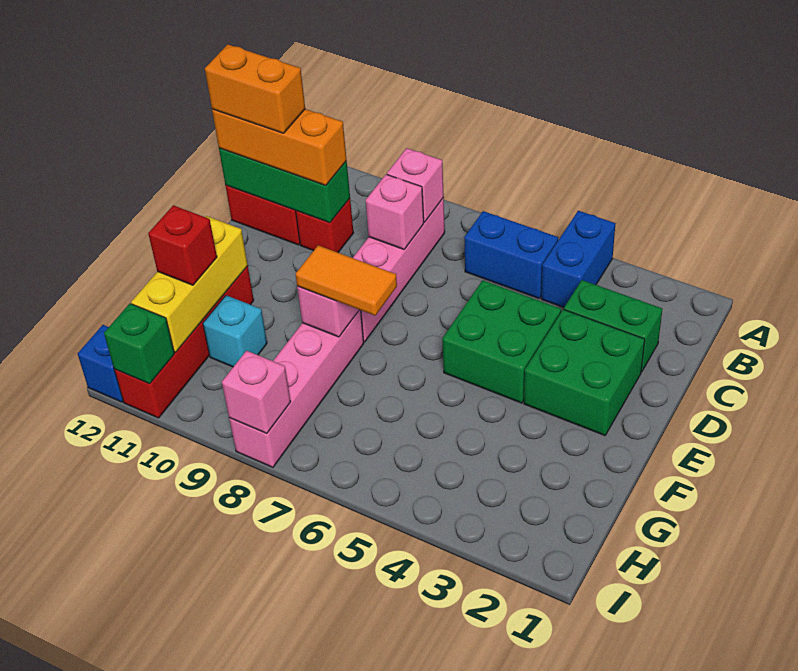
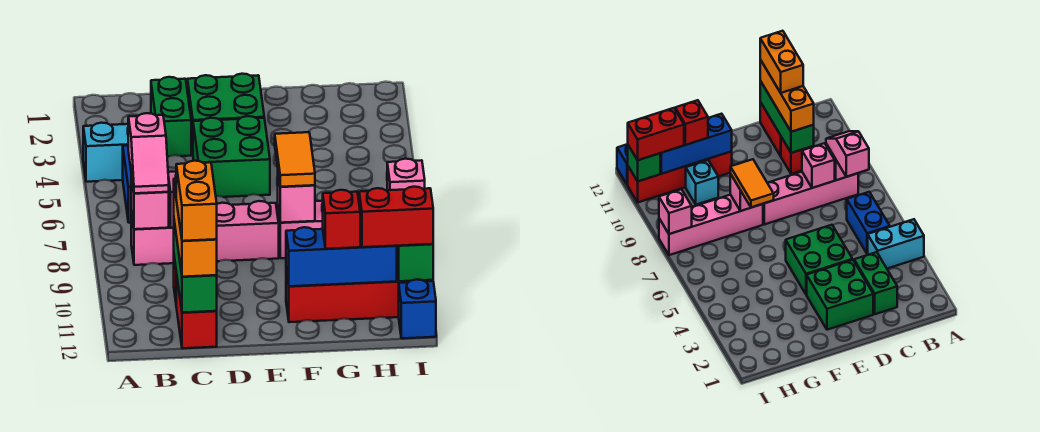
blue brick A4:B4 level 1 -> cyan brick A4:B4 level 1
none -> pink slope B7:B8 level 3 top 7
yellow brick F11:H11 level 2 -> blue brick F11:H11 level 2
none -> red brick H11:I11 level 3

